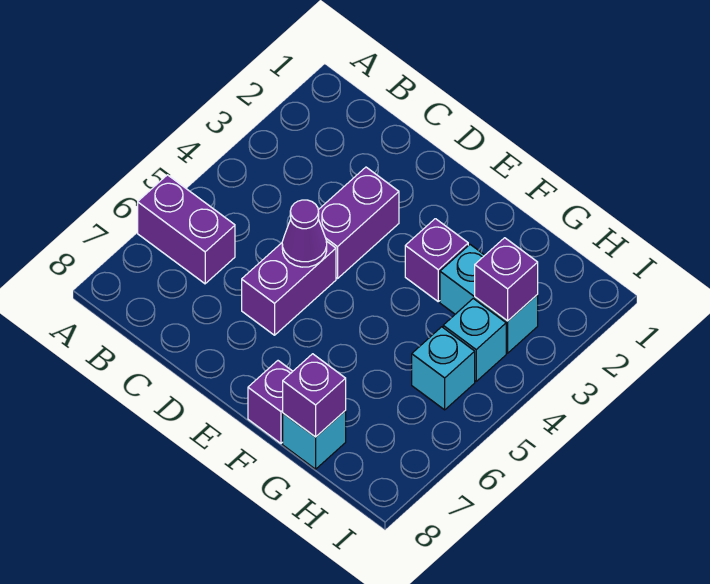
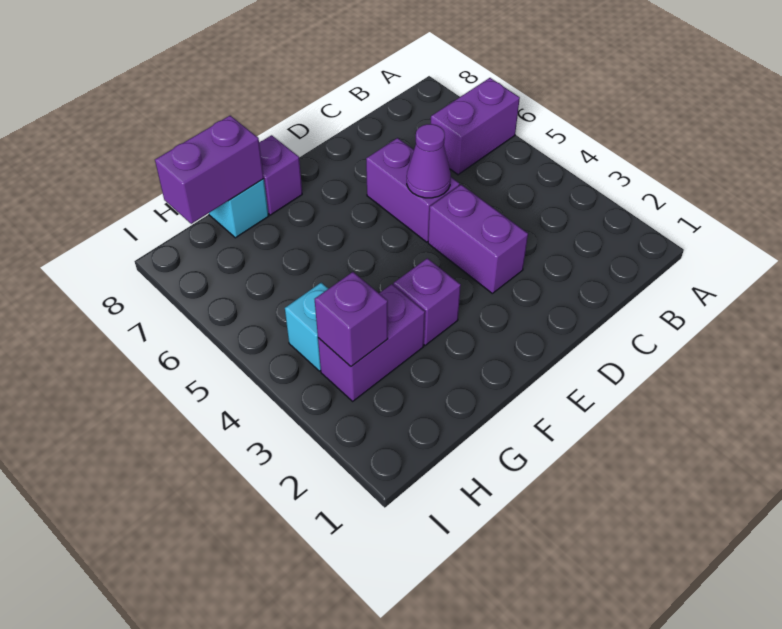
cyan brick G3:H3 level 1 -> purple brick G3:H3 level 1
purple brick G8 level 2 -> purple brick G8:H8 level 2
cyan brick H5 level 1 -> none

